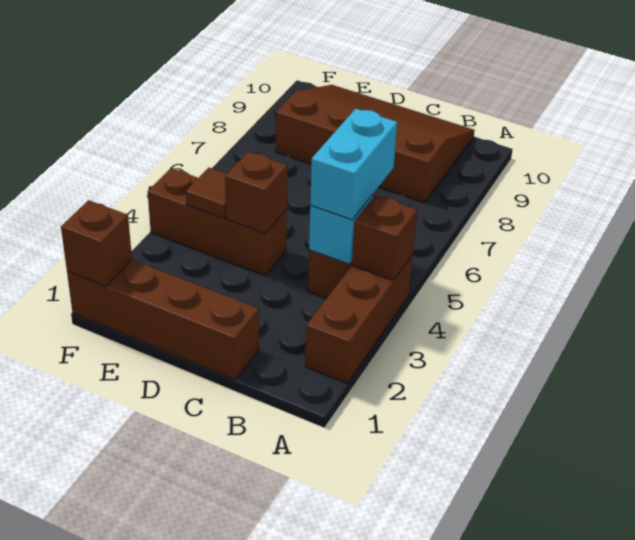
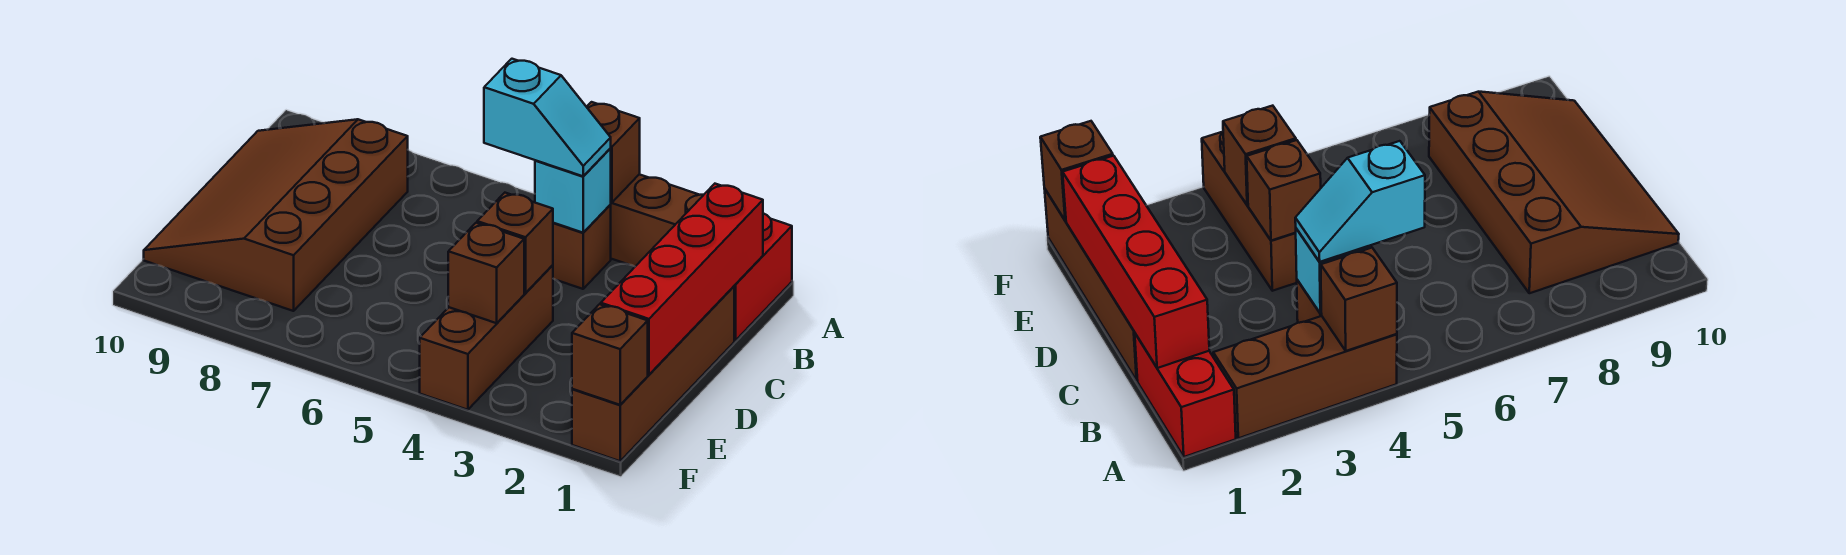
none -> red brick A1:B1 level 1
none -> red brick B1:E1 level 2
cyan brick B4:B5 level 3 -> cyan slope B4:B5 level 3 top 5
brown tile E4 level 2 -> brown brick E4 level 2

